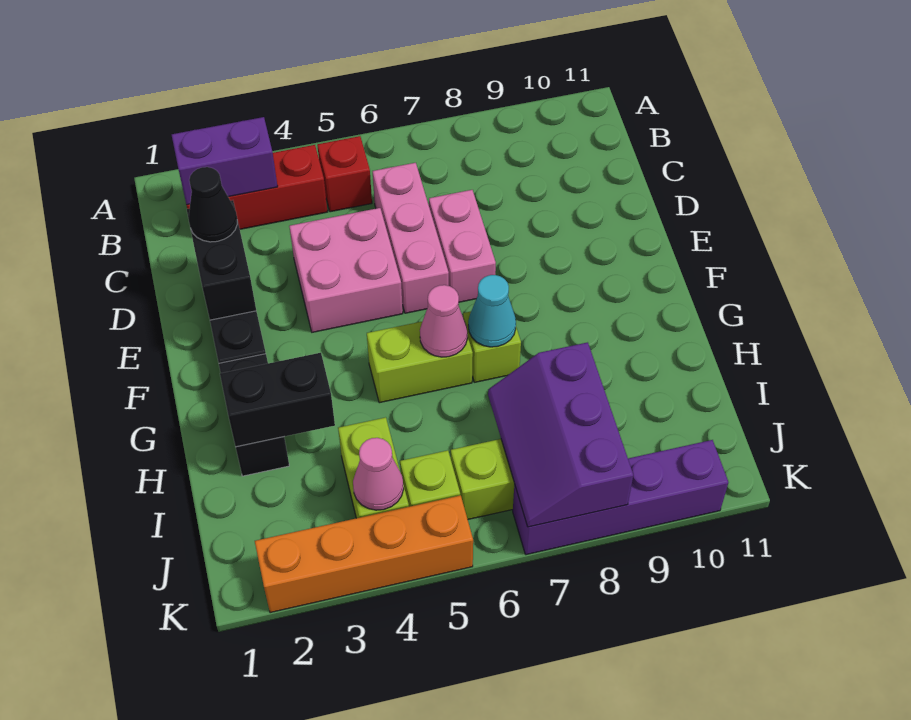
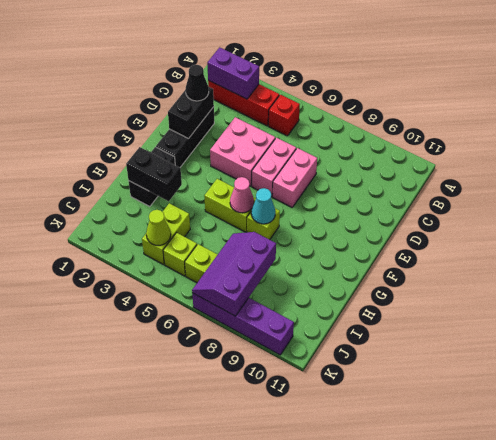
pink brick C6:E6 level 1 -> pink brick D6:E6 level 1
pink cone J4 level 2 -> lime cone J4 level 2
orange brick K2:K5 level 1 -> none

